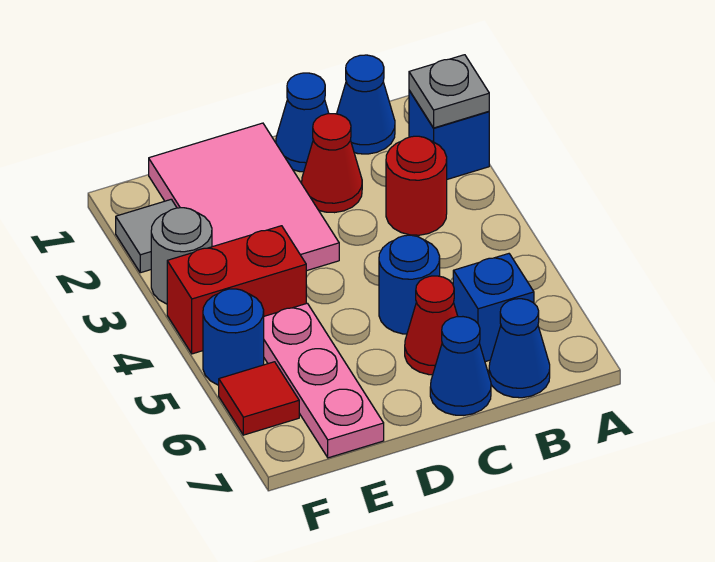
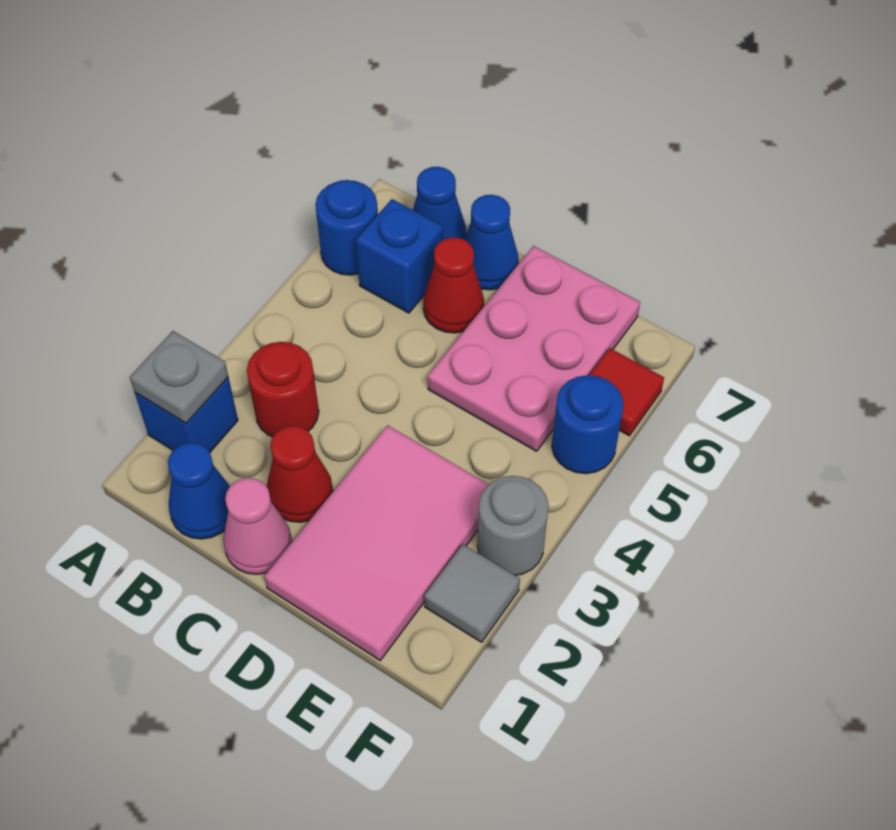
blue cone C1 level 1 -> pink cone C1 level 1
blue round brick C5 level 1 -> blue round brick A6 level 1
red brick E4:F4 level 1 -> none
pink plate E5:E7 level 1 -> pink plate D5:E7 level 1

